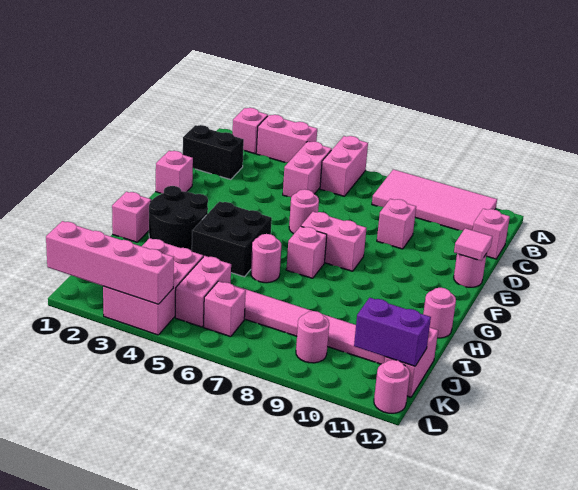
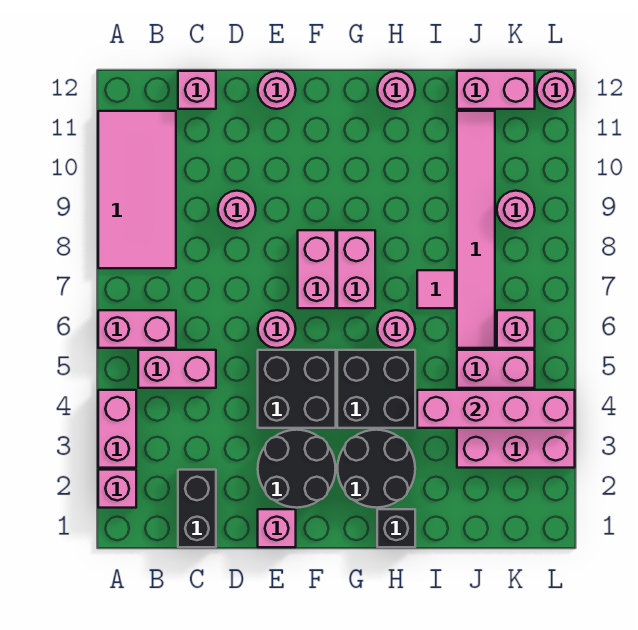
pink brick D9 level 1 -> pink round brick D9 level 1
none -> black round brick E2:F3 level 1
none -> black brick E4:F5 level 1
pink tile E12 level 2 -> pink tile I7 level 1
pink brick G7 level 1 -> pink brick G7:G8 level 1
pink brick H1 level 1 -> black brick H1 level 1
purple brick K11:K12 level 2 -> none
pink brick L1:L4 level 2 -> pink brick I4:L4 level 2

